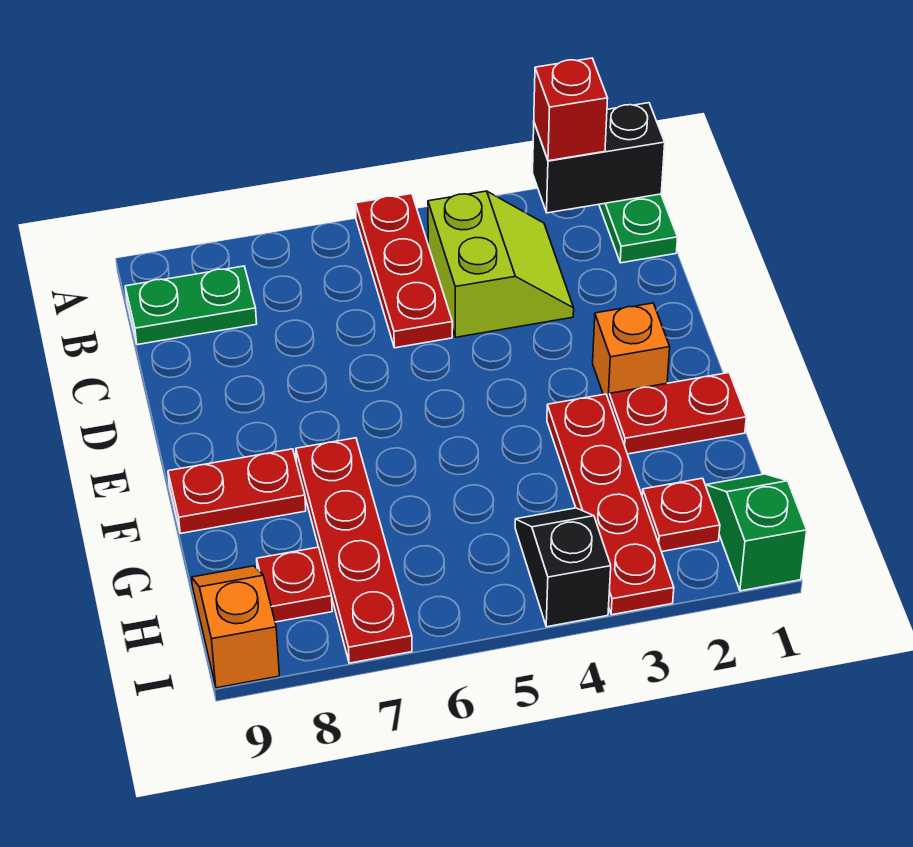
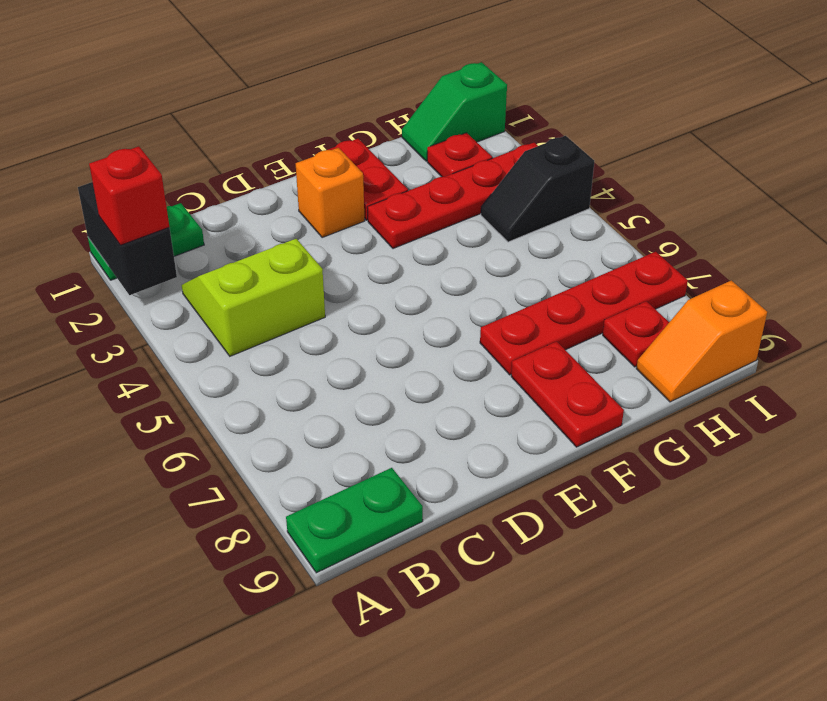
red plate A5:C5 level 1 -> none
green plate B8:B9 level 1 -> green plate A9:B9 level 1

